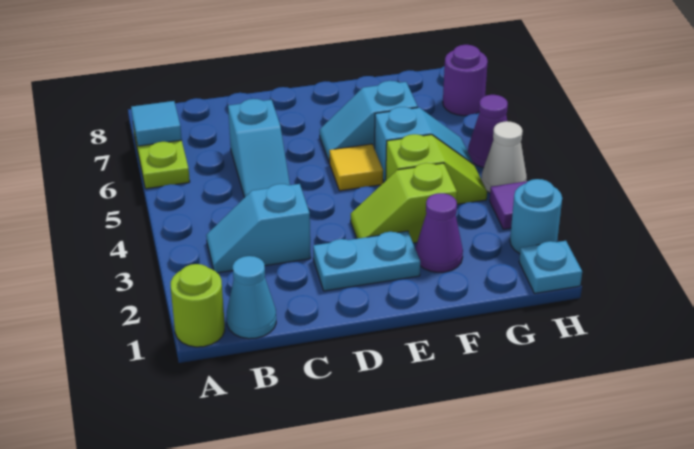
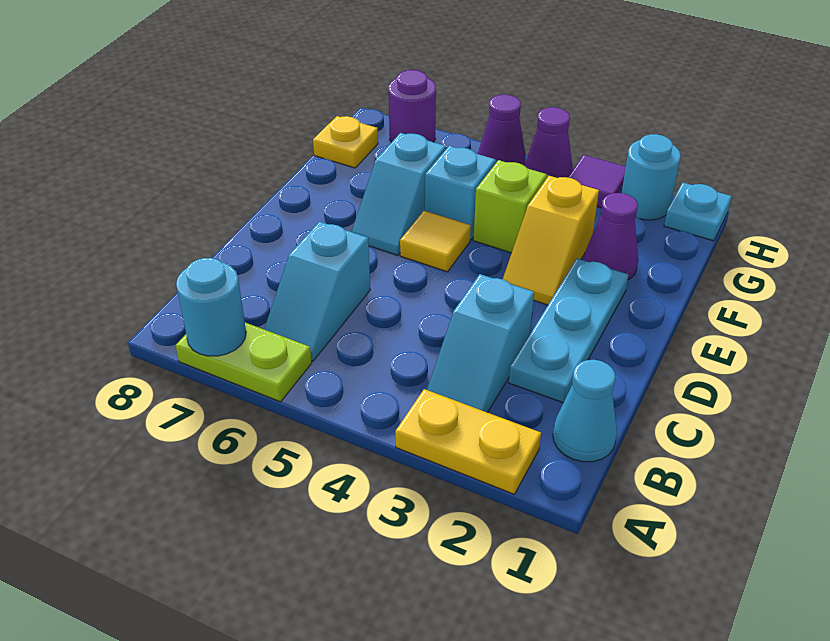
lime round brick A1 level 1 -> none
none -> yellow plate A2:A3 level 1
cyan tile A7 level 2 -> cyan round brick A7 level 2
cyan slope C5:C6 level 1 top 6 -> cyan slope B6:C6 level 1 top C
cyan plate D2:E2 level 1 -> cyan plate C2:E2 level 1
lime slope E3:F3 level 1 top F -> yellow slope E3:F3 level 1 top F
none -> yellow plate G8 level 1
white cone H4 level 1 -> purple cone H4 level 1

